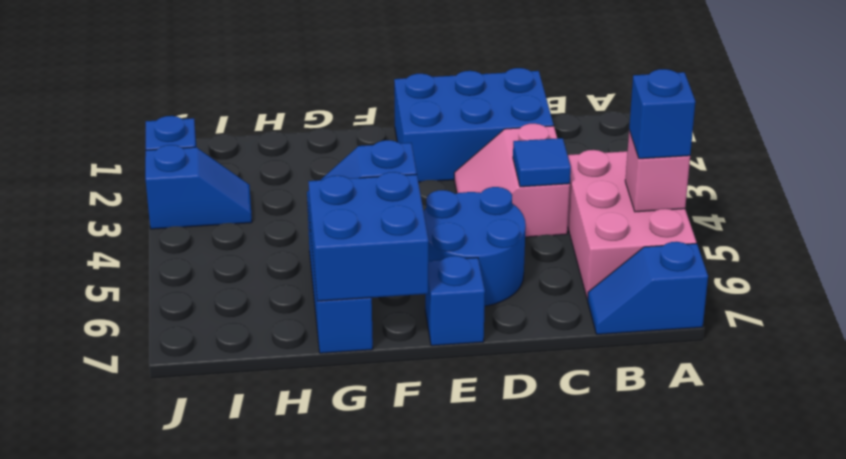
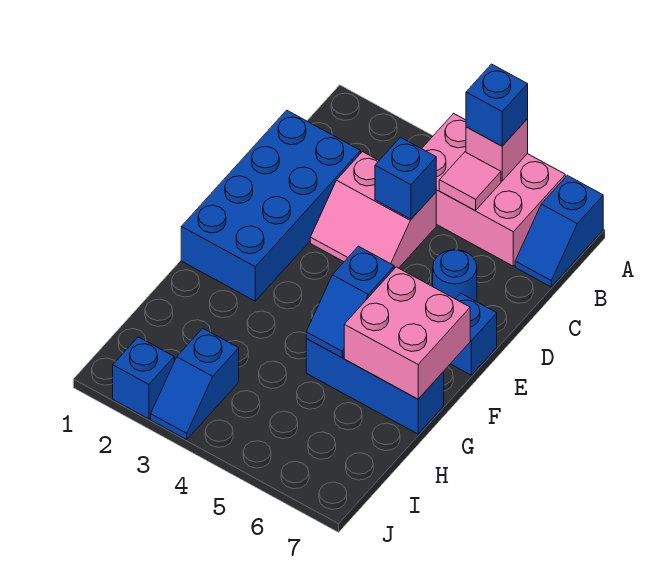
none -> pink tile B5 level 2
blue brick C1:E2 level 1 -> blue brick C1:F2 level 1
blue tile C4 level 2 -> blue brick C4 level 2
blue round brick D5:E6 level 1 -> blue round brick D6 level 1
blue brick F6:G7 level 2 -> pink brick F6:G7 level 2
blue slope I3:J3 level 1 top J -> blue slope I3:J3 level 1 top I

